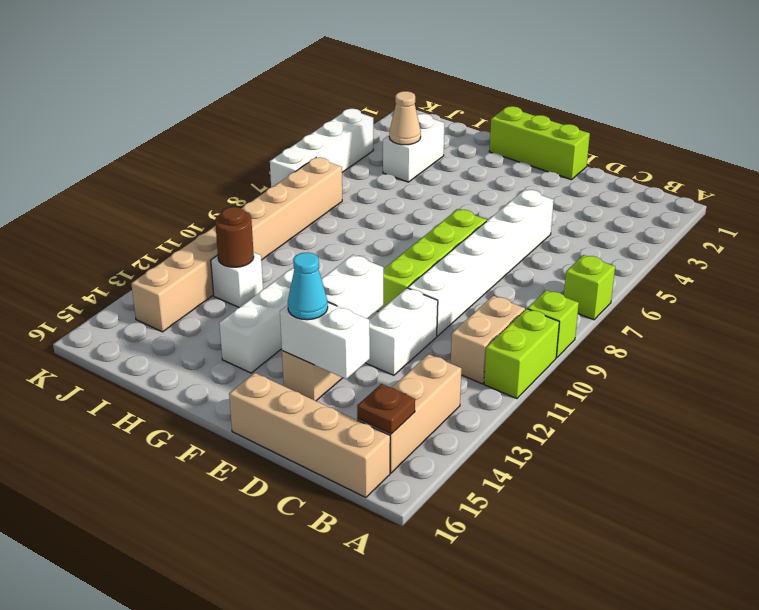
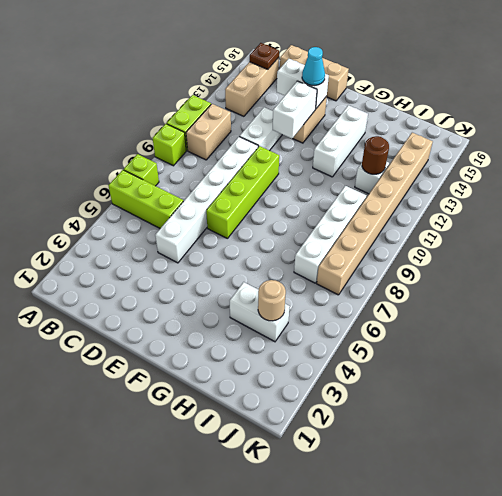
tan brick B16:E16 level 1 -> tan brick C16:E16 level 1
lime brick E1:G1 level 1 -> lime brick A6:C6 level 1
white brick I3:I4 level 1 -> white brick H4:I4 level 1
tan cone I4 level 2 -> tan round brick I4 level 2
white brick K4:K7 level 1 -> white brick I7:I10 level 1

